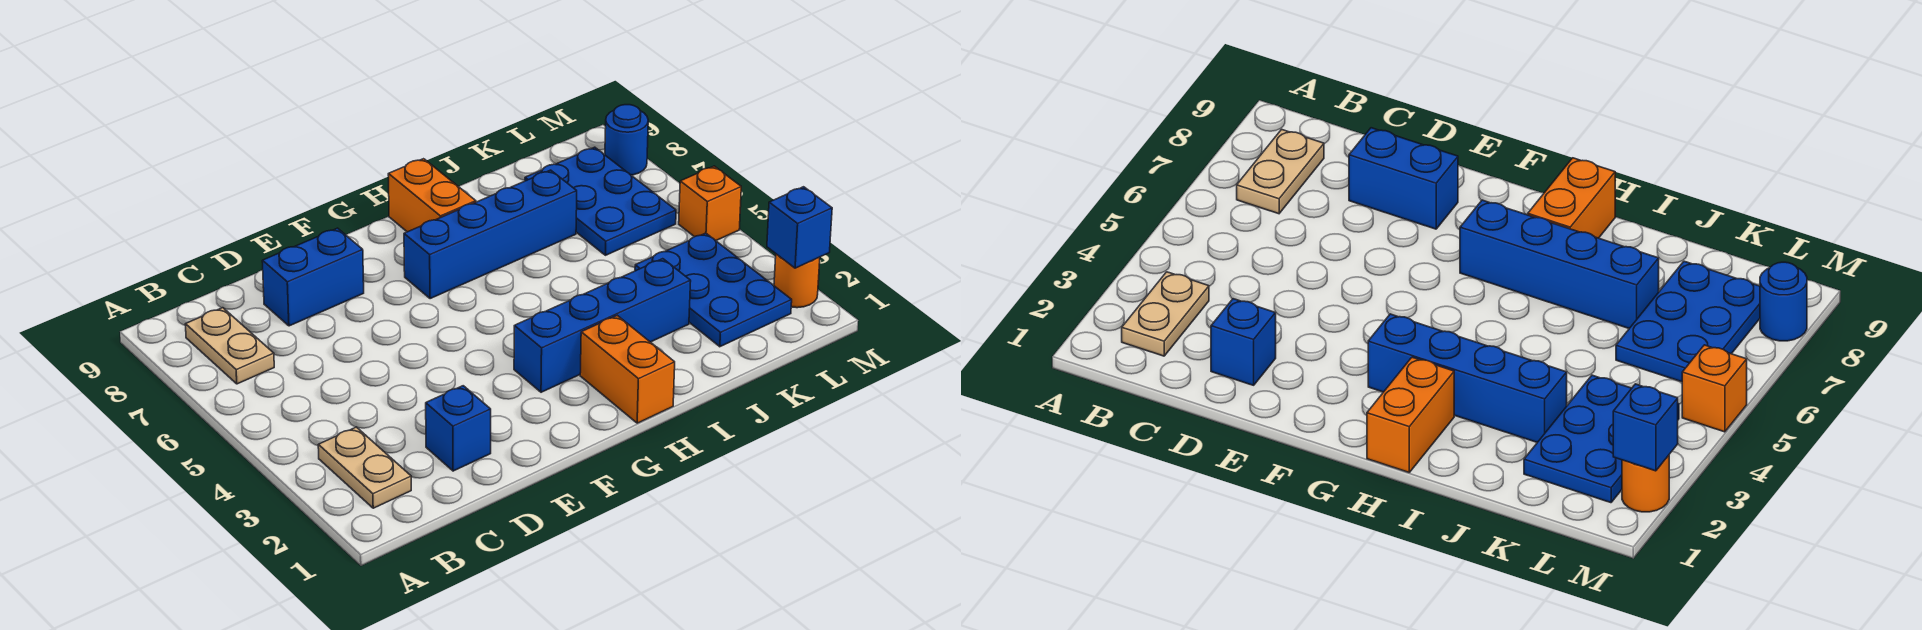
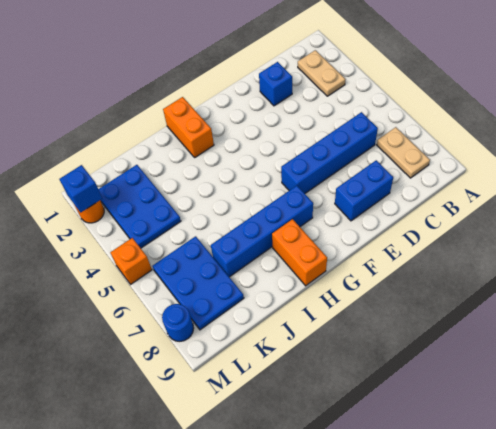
blue brick G3:J3 level 1 -> blue brick C6:F6 level 1

